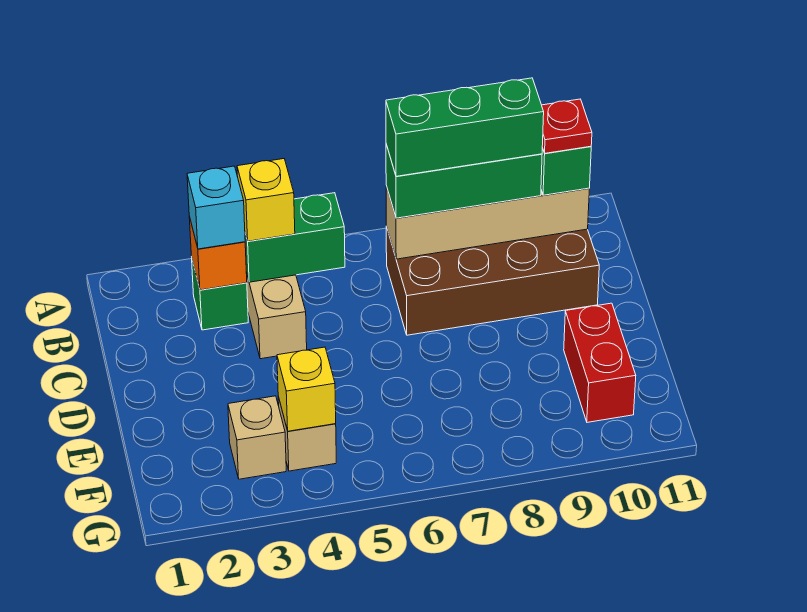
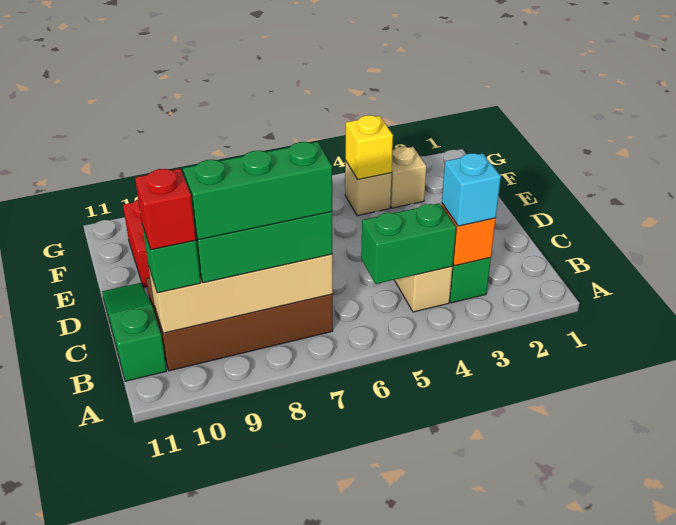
yellow brick B4 level 3 -> none
red plate B10 level 4 -> red brick B10 level 4
none -> green slope B11:D11 level 1 top B

